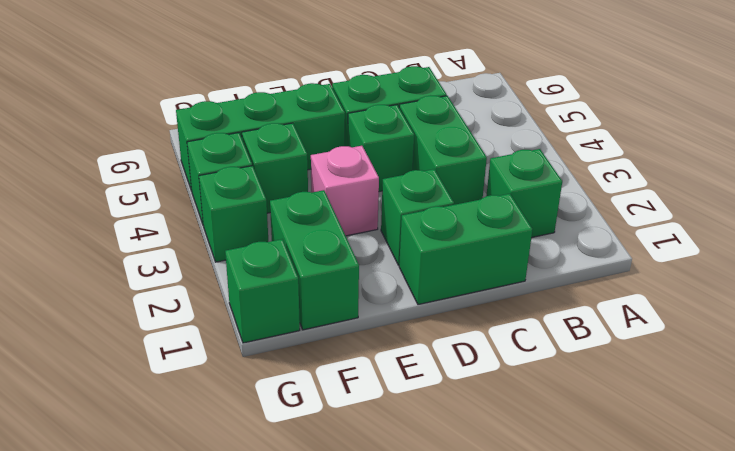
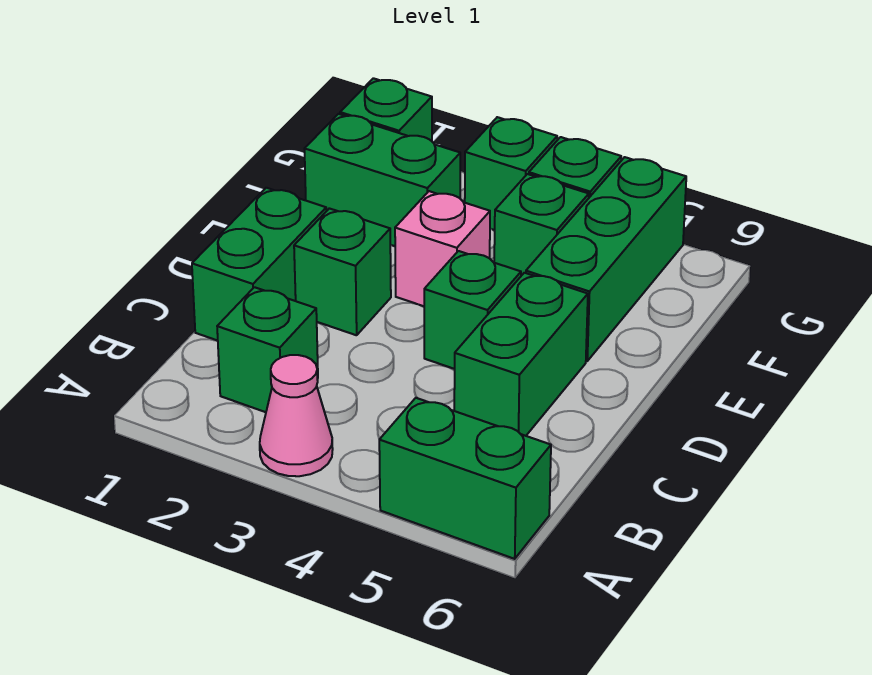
none -> pink cone A3 level 1
green brick C3:C4 level 1 -> green brick A5:A6 level 1

